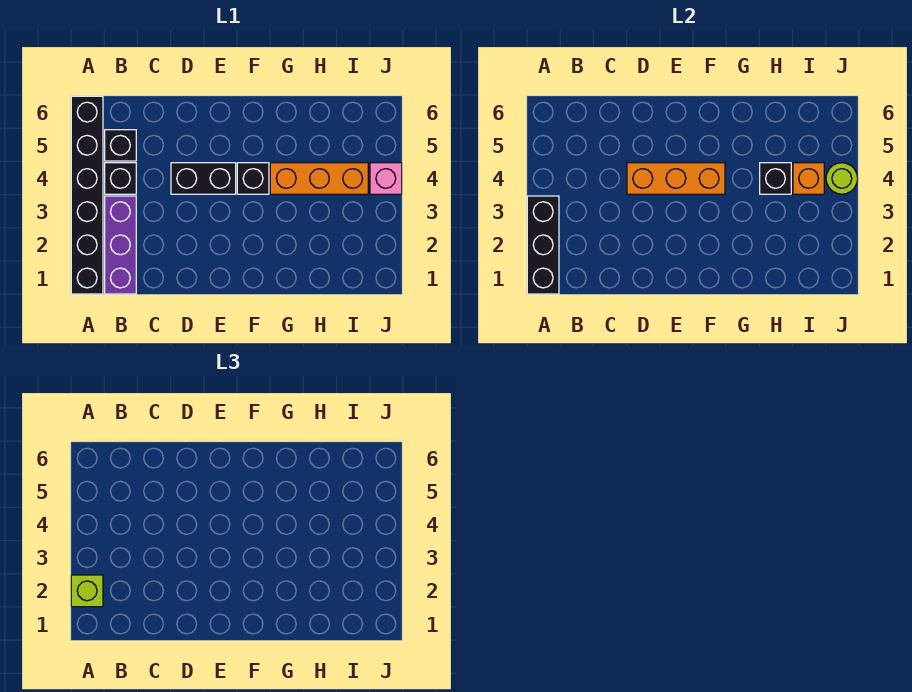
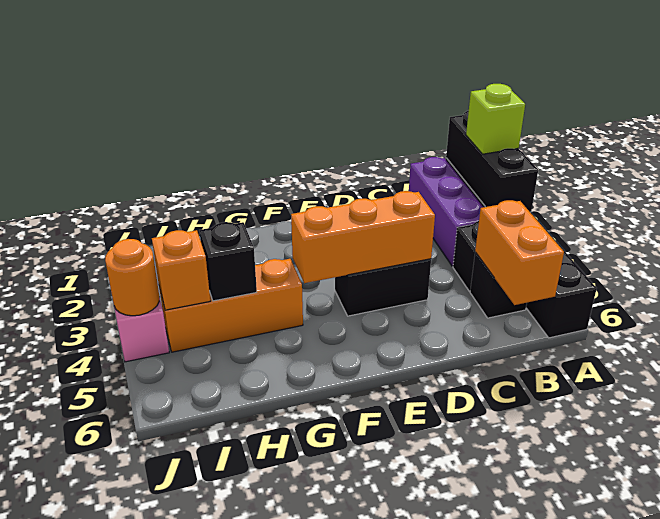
none -> orange brick B5:B6 level 2
black brick F4 level 1 -> none
lime round brick J4 level 2 -> orange round brick J4 level 2

